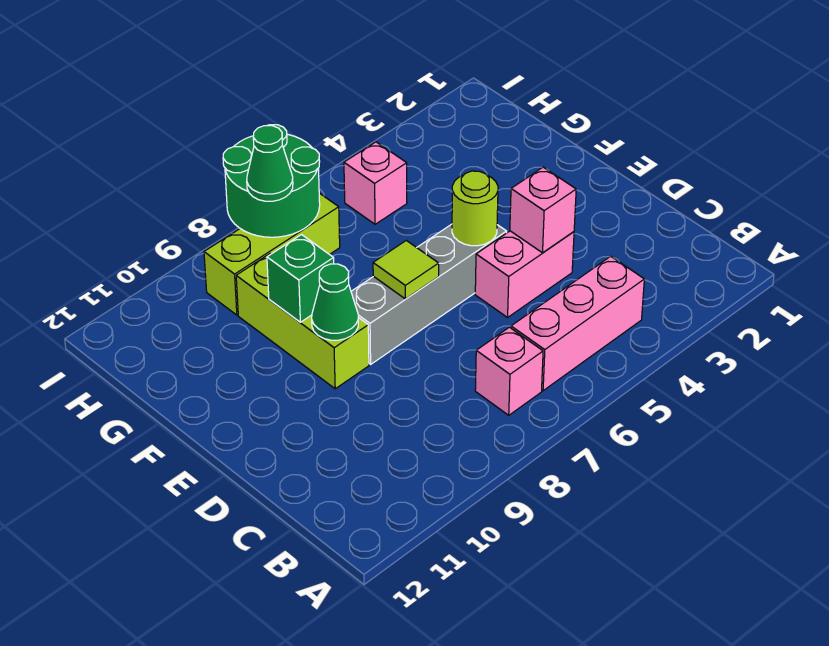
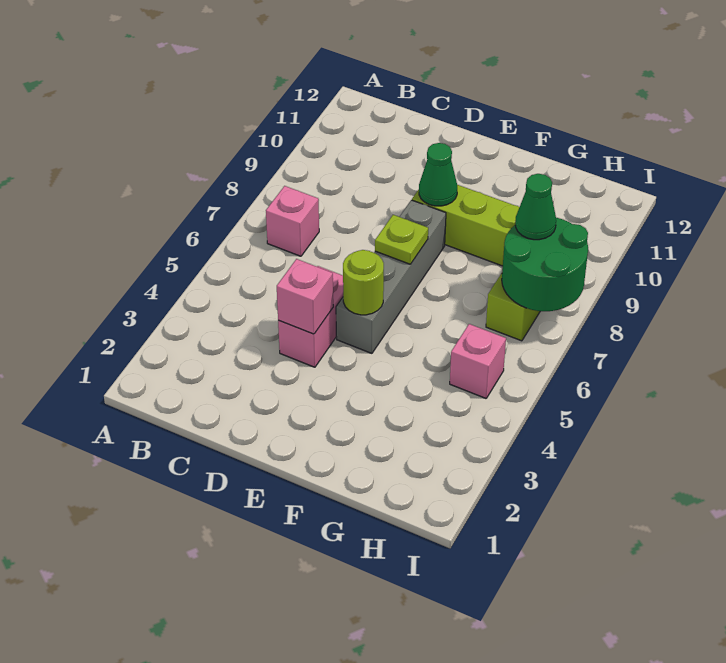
pink brick B4:B6 level 1 -> none
lime tile E7 level 2 -> lime plate E7 level 2
green brick F9 level 2 -> none

